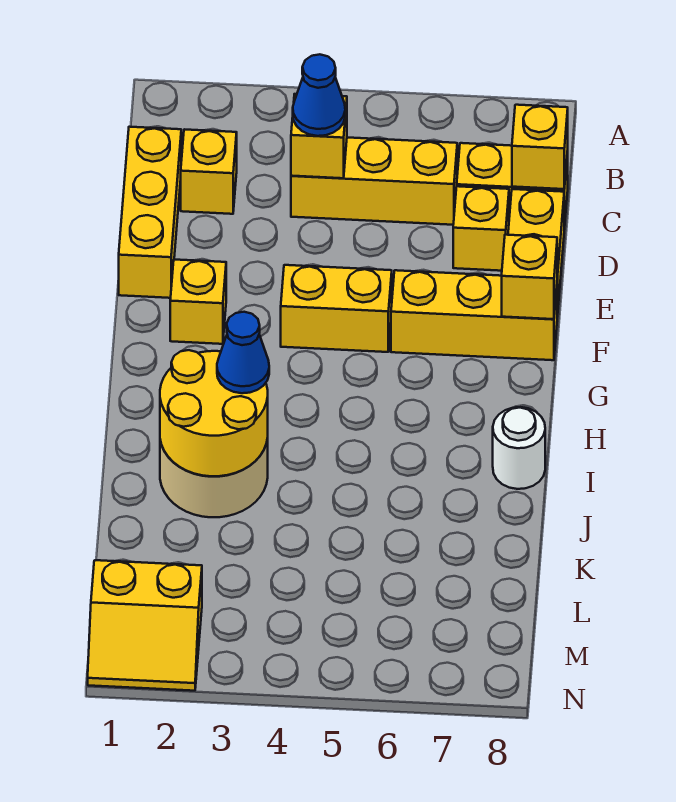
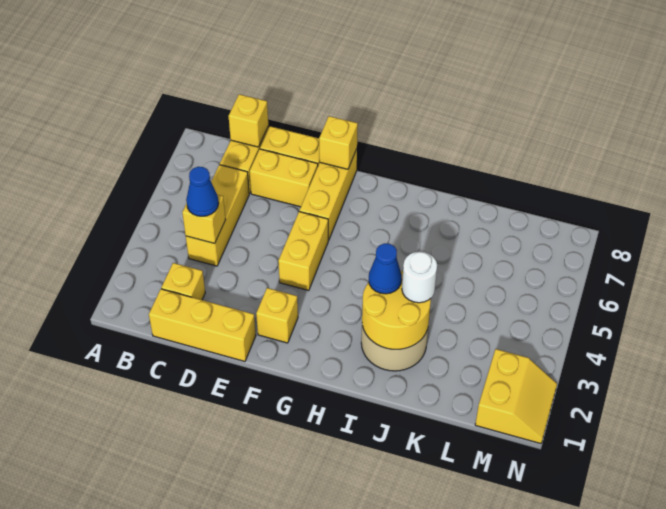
yellow brick D7 level 1 -> yellow brick D7:E7 level 1
white round brick I8 level 1 -> white round brick J3 level 3

